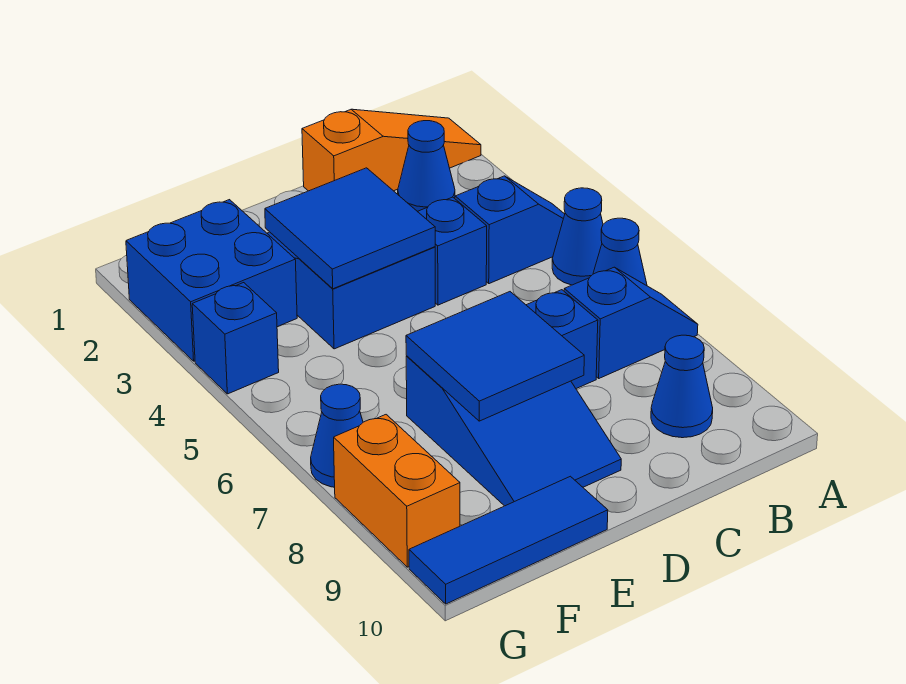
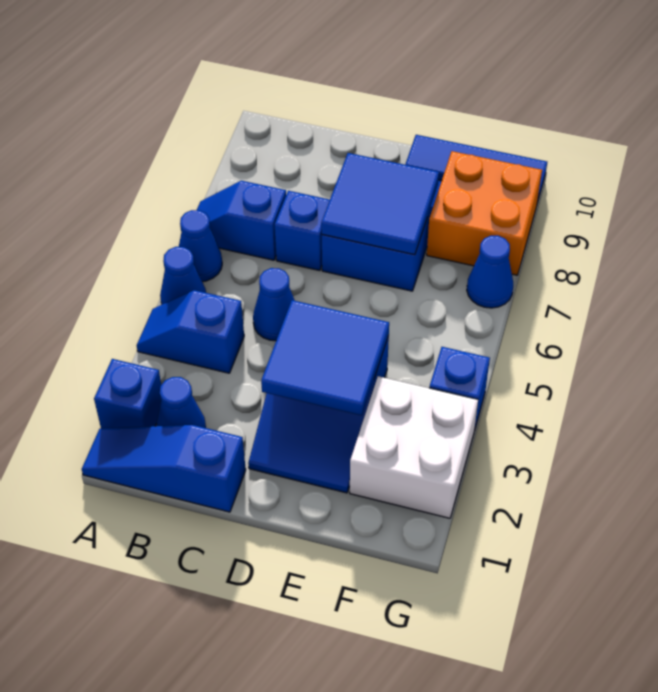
orange slope A1:C1 level 1 top C -> blue slope A1:C1 level 1 top C
blue cone B9 level 1 -> blue cone C5 level 1
blue brick C4 level 1 -> blue brick A2 level 1
blue brick F2:G3 level 1 -> white brick F2:G3 level 1
orange brick G8:G9 level 1 -> orange brick F8:G9 level 1

